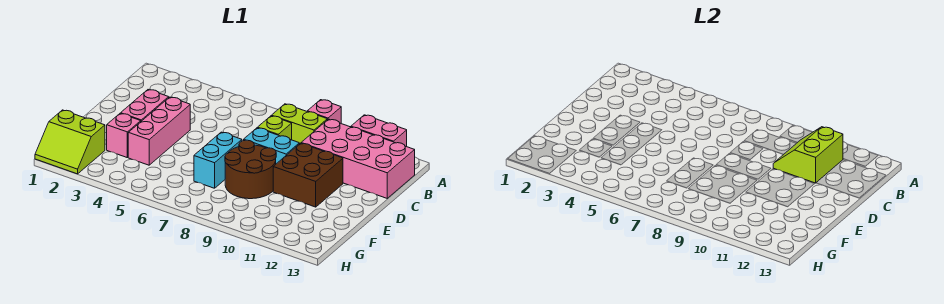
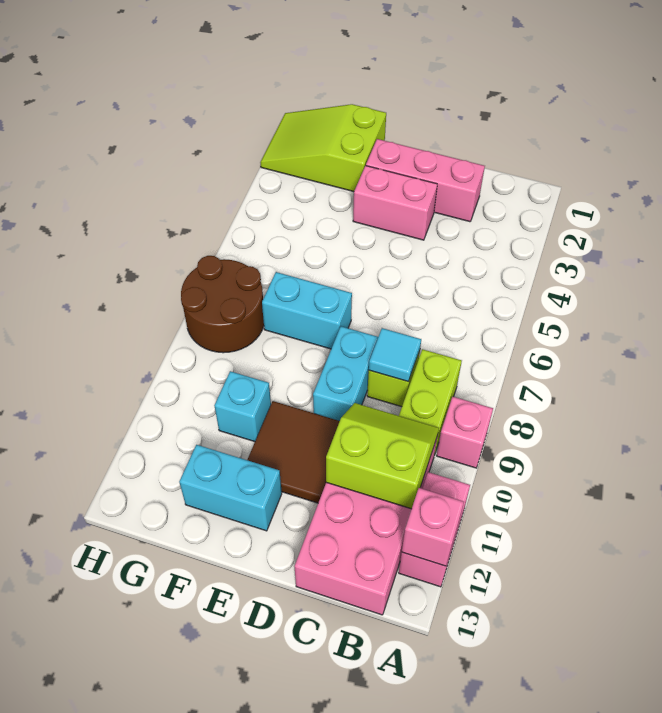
none -> cyan tile C8 level 2
pink brick D4:F4 level 1 -> pink brick C2:E2 level 1
brown brick D10:E11 level 1 -> brown tile D10:E11 level 1
brown round brick E8:F9 level 1 -> brown round brick G7:H8 level 1
none -> cyan brick E12:F12 level 1
pink brick F3 level 1 -> pink brick A12 level 2
none -> cyan brick F10 level 1
lime slope G1:H2 level 1 top G -> lime slope F1:H2 level 1 top F

